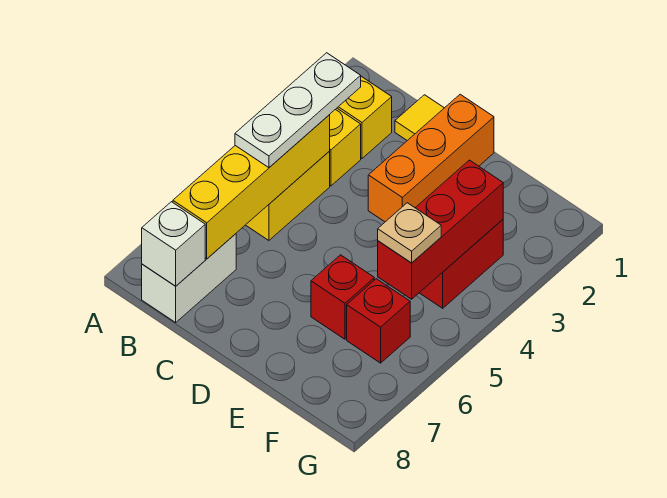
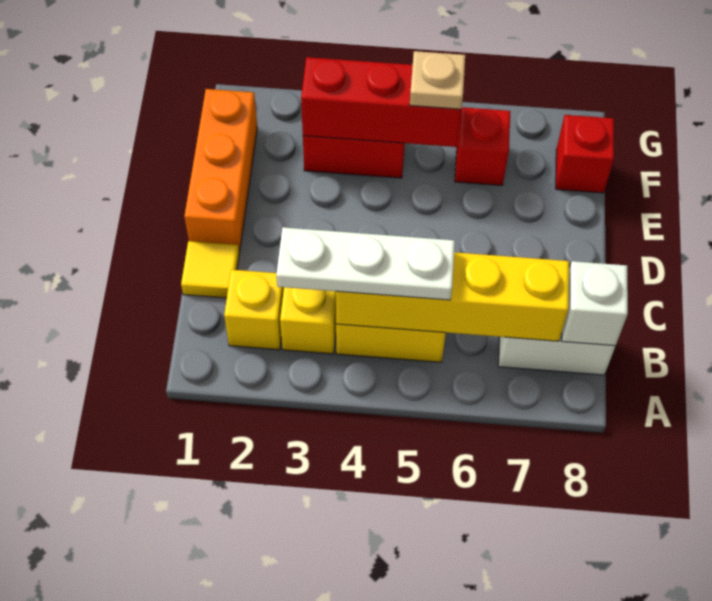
orange brick D1:D3 level 1 -> orange brick D1:F1 level 1
red brick E6 level 1 -> red brick F8 level 1

